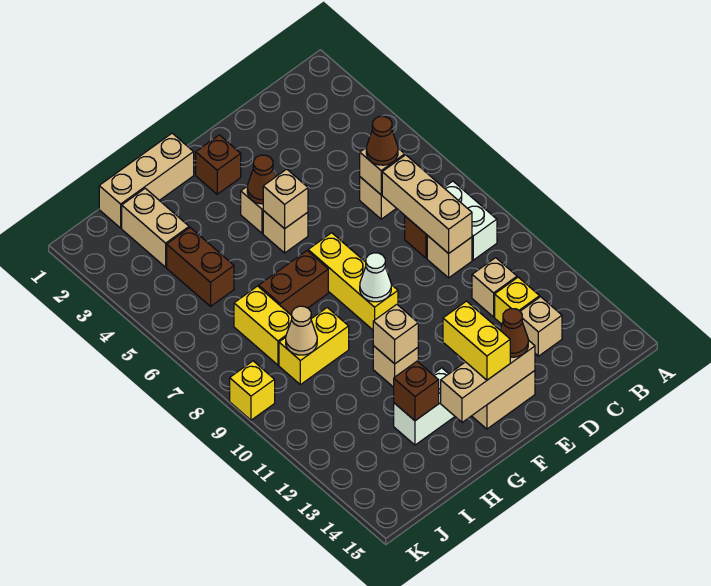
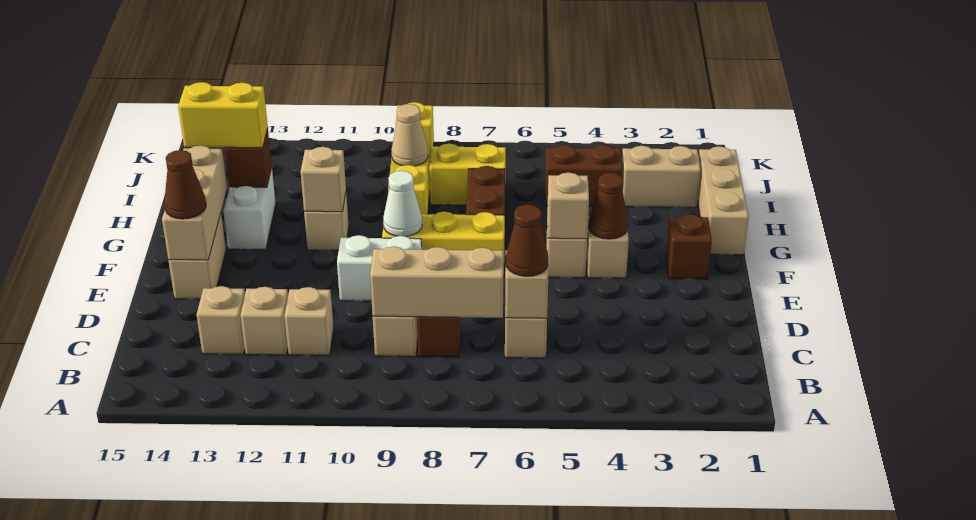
white brick B8:B9 level 1 -> white brick E9:E10 level 1
yellow brick C12 level 1 -> tan brick C12 level 1
yellow brick F13:F14 level 3 -> yellow brick H13:H14 level 3

